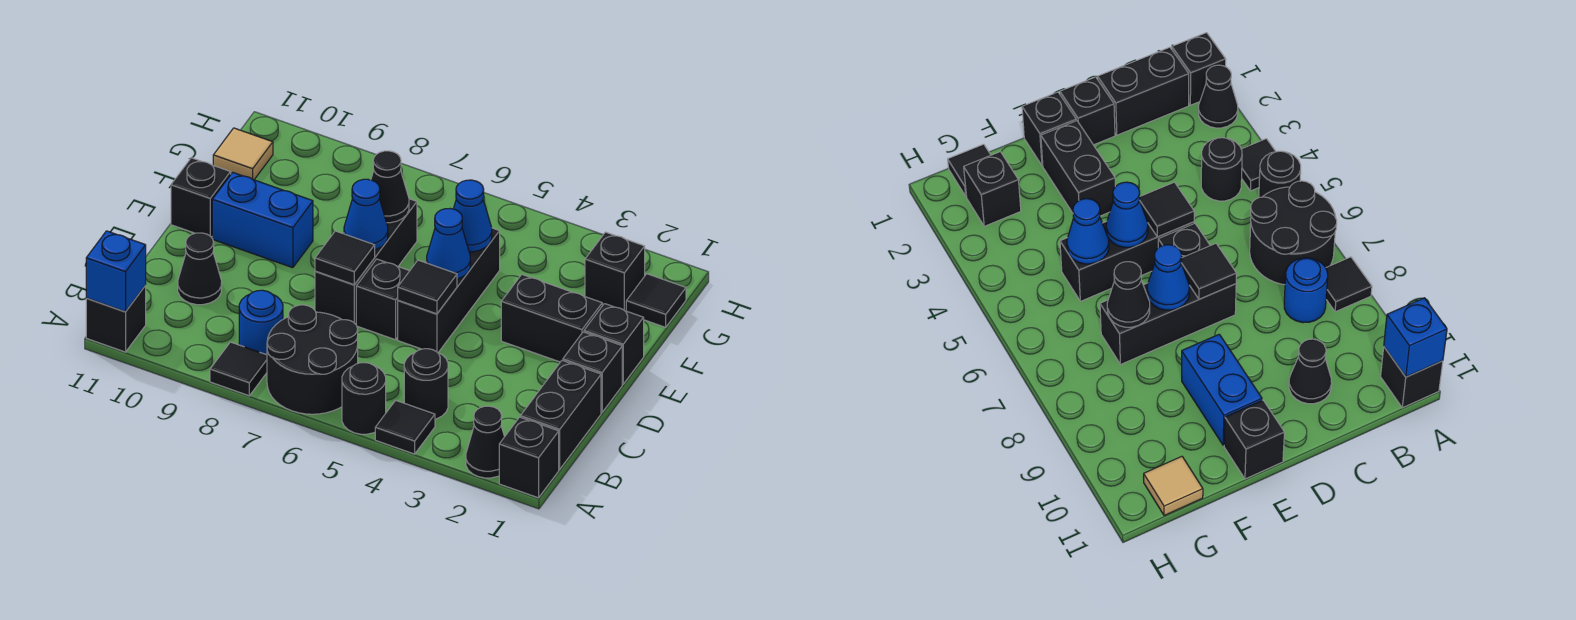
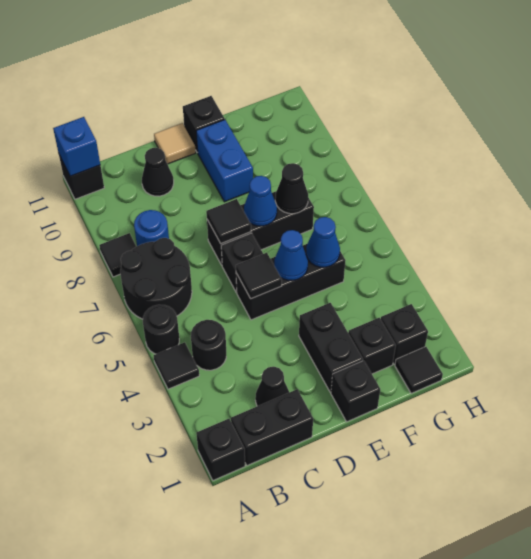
black cone A2 level 1 -> black cone C2 level 1
black brick D1 level 1 -> black brick F2 level 1
tan tile G11 level 1 -> tan tile D11 level 1

